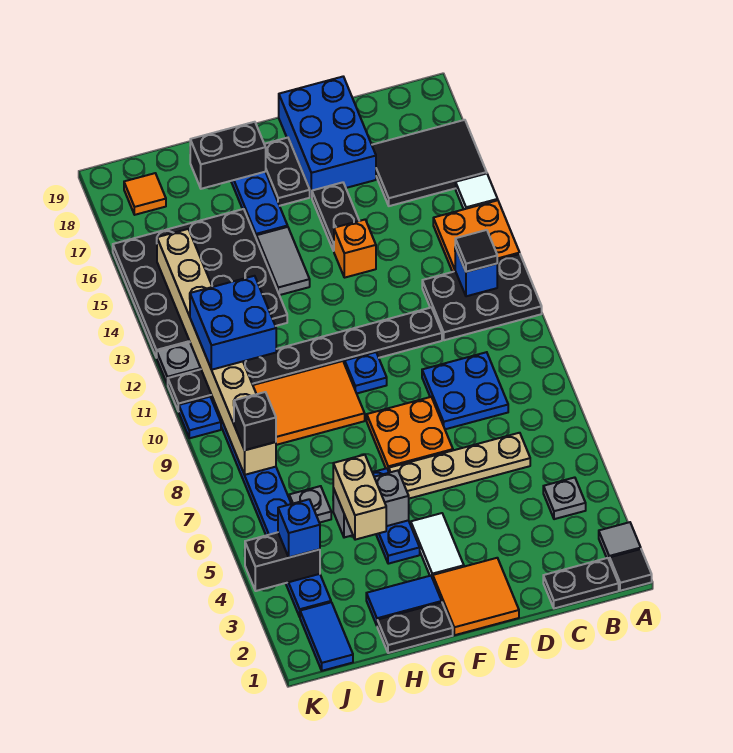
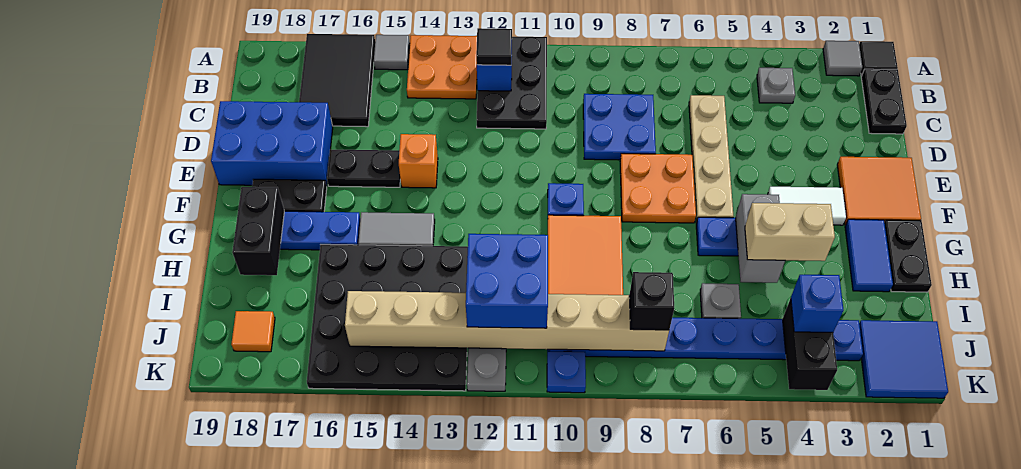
white tile A15 level 1 -> grey tile A15 level 1
black plate D11:K11 level 1 -> none
blue tile J1:J2 level 1 -> blue tile J1:K2 level 1

